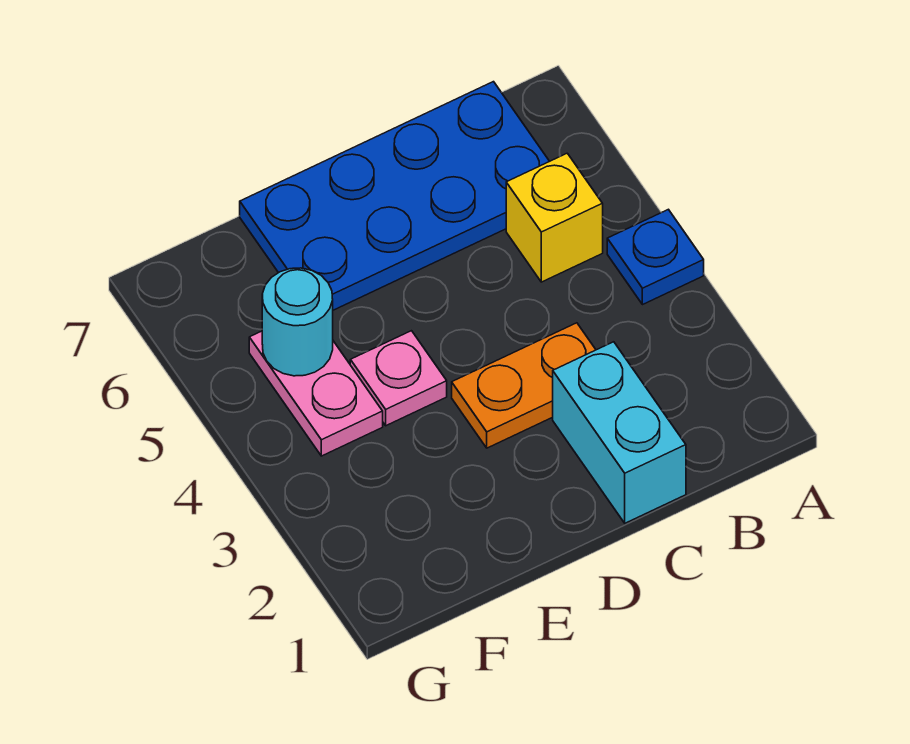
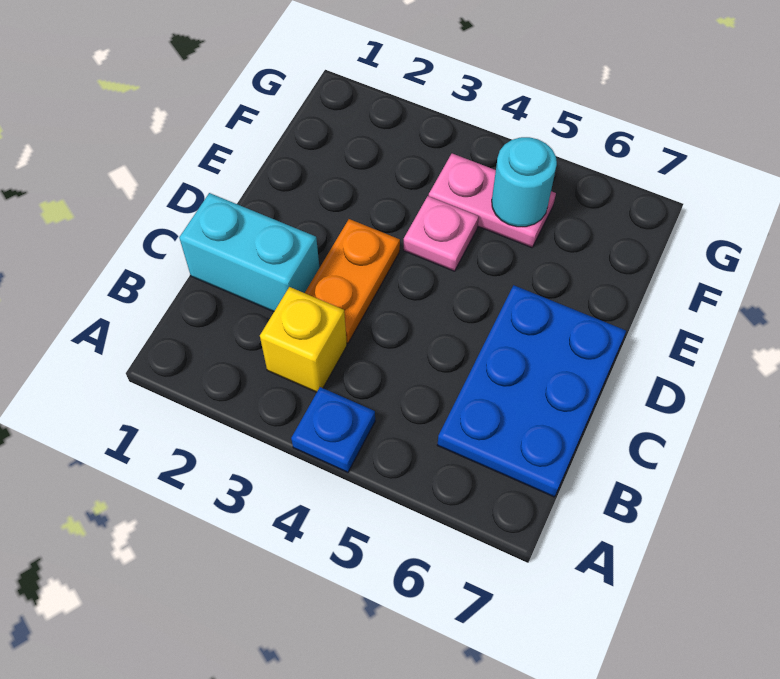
yellow brick B5 level 1 -> yellow brick B3 level 1
blue plate B6:E7 level 1 -> blue plate B6:D7 level 1

